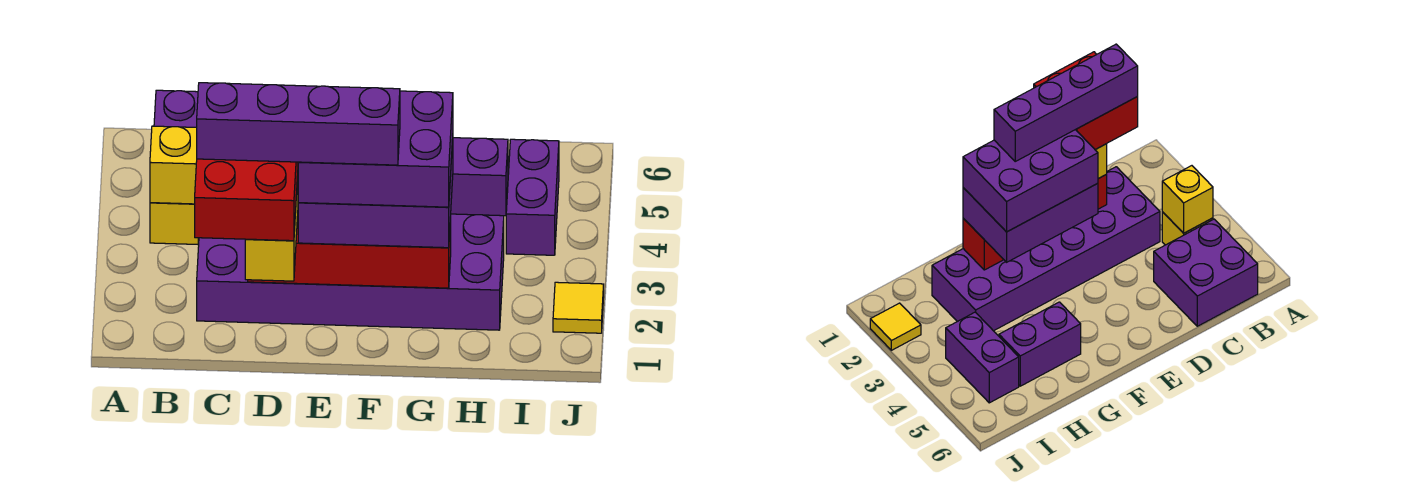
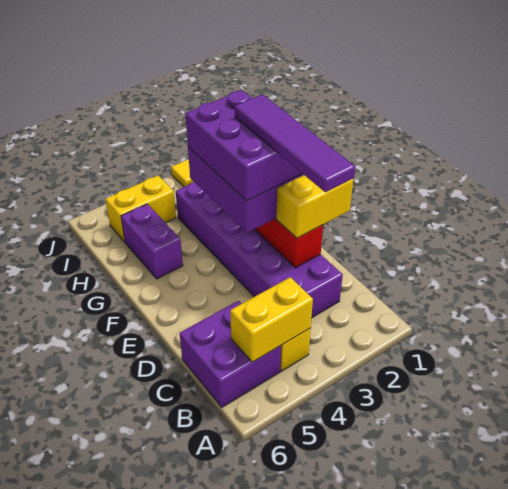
yellow brick B4 level 2 -> yellow brick B4:B5 level 2
red brick C1:D2 level 4 -> none
purple brick C2:F2 level 5 -> purple tile C2:F2 level 5
purple brick I4:I5 level 1 -> yellow brick I4:I5 level 1

